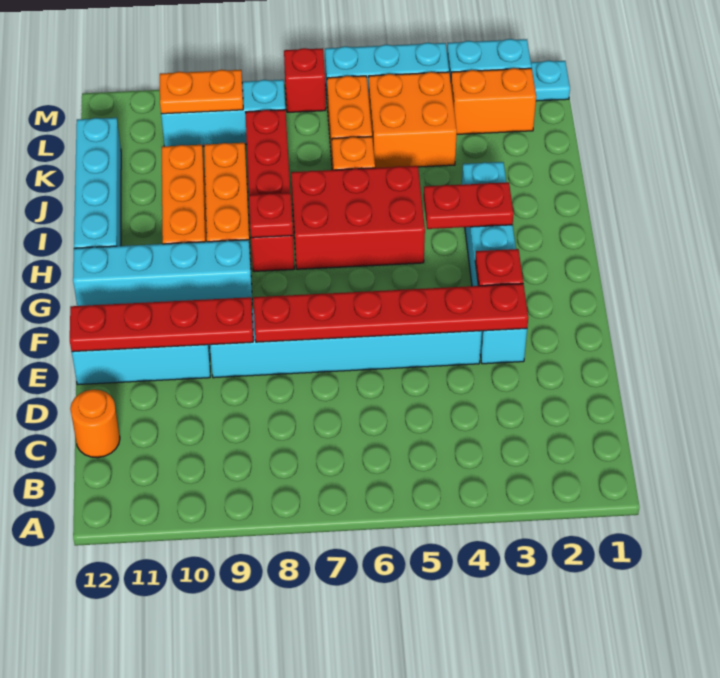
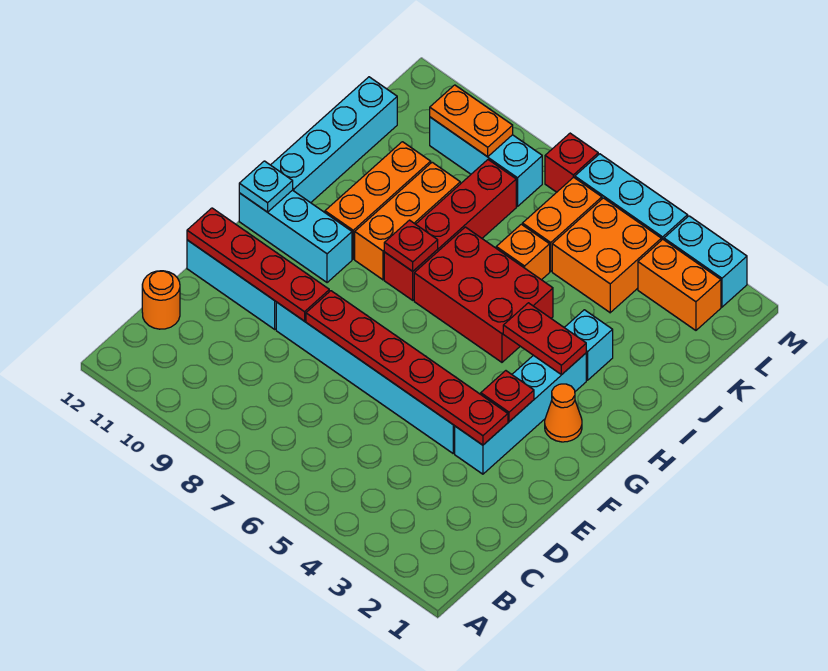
none -> orange cone G2 level 1
cyan brick G9:G12 level 1 -> cyan brick G10:G12 level 1
cyan plate M1 level 1 -> cyan plate G12 level 2

